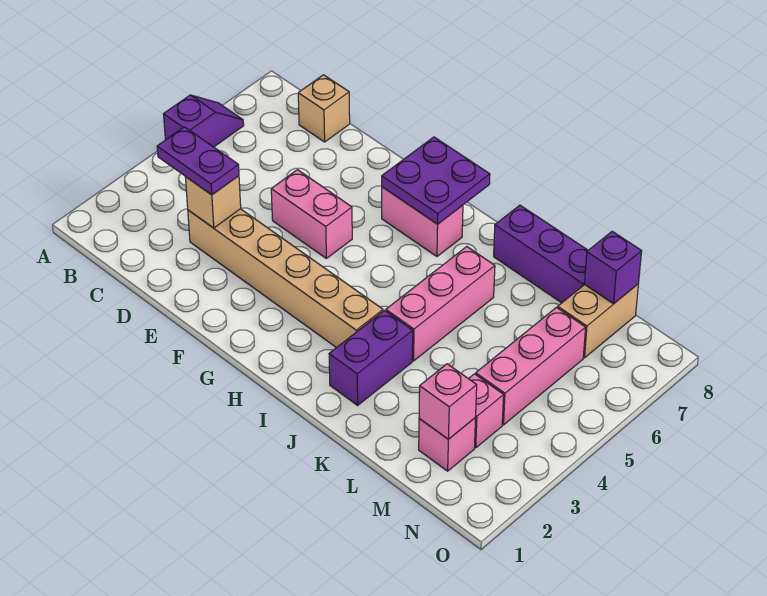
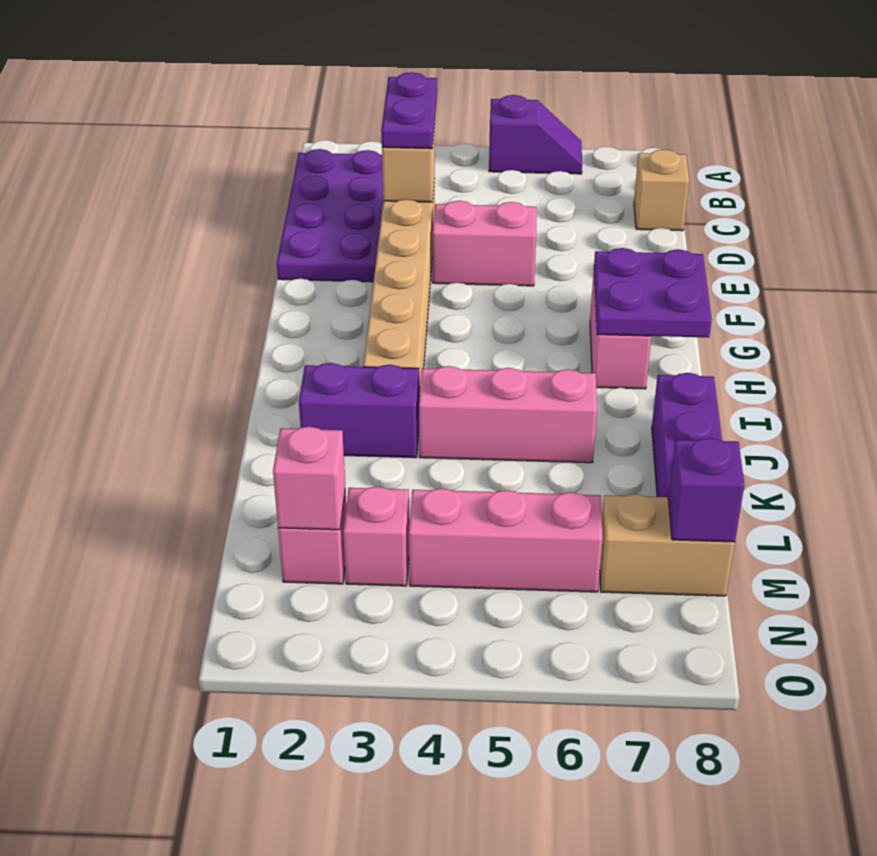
none -> purple plate B1:E2 level 1
pink brick E5:F5 level 1 -> pink brick E4:E5 level 1

